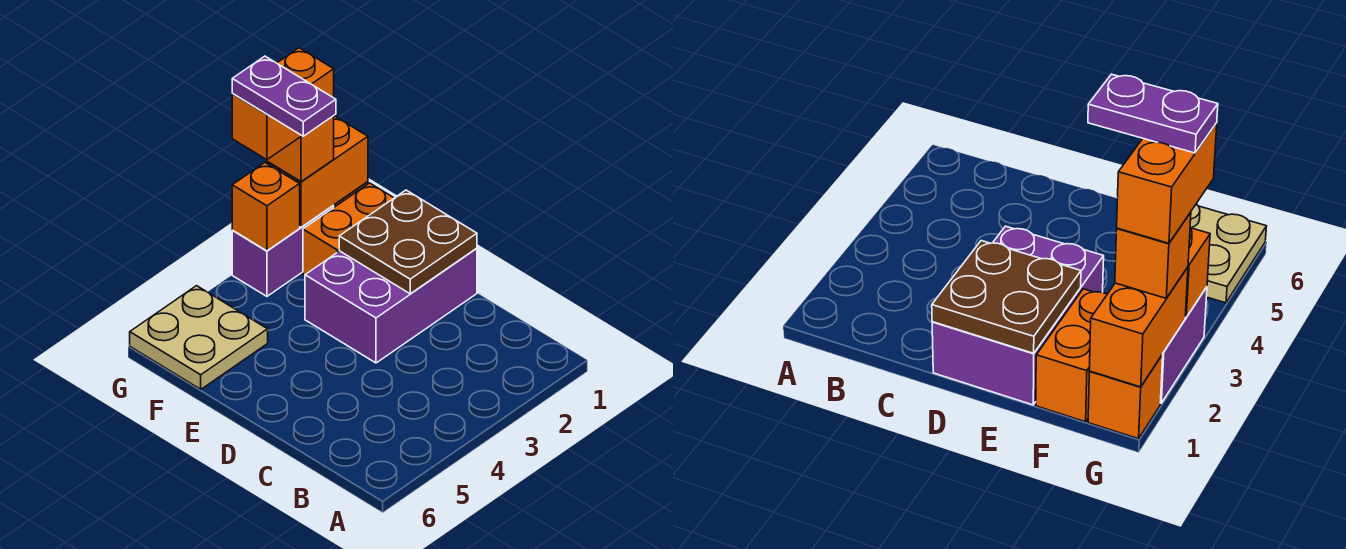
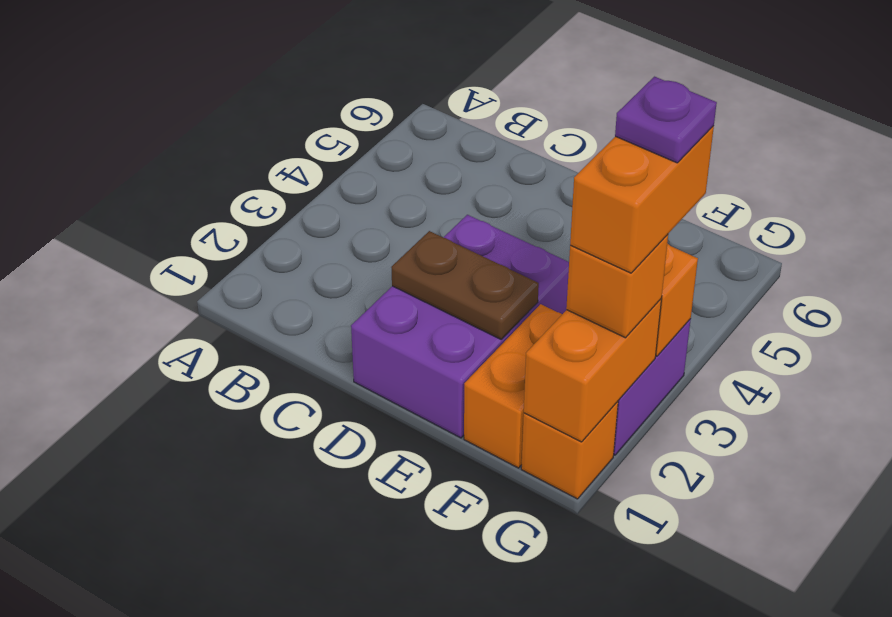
brown plate D1:E2 level 2 -> brown plate D2:E2 level 2
purple plate F3:G3 level 5 -> purple plate G3 level 5
tan plate F5:G6 level 1 -> none

